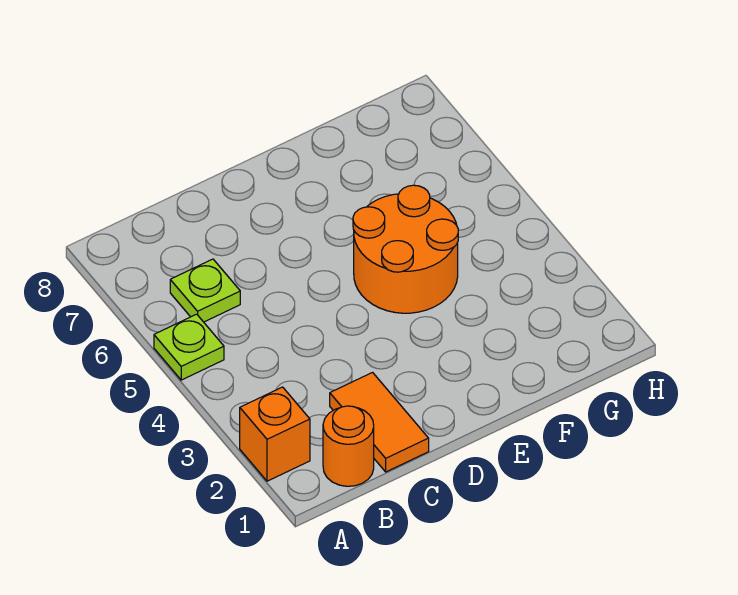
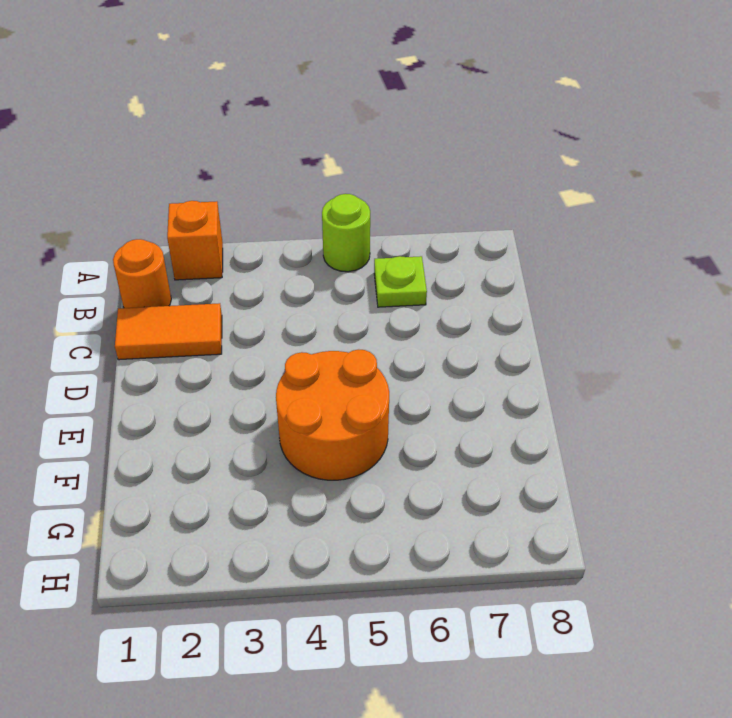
lime plate A5 level 1 -> lime round brick A5 level 1

